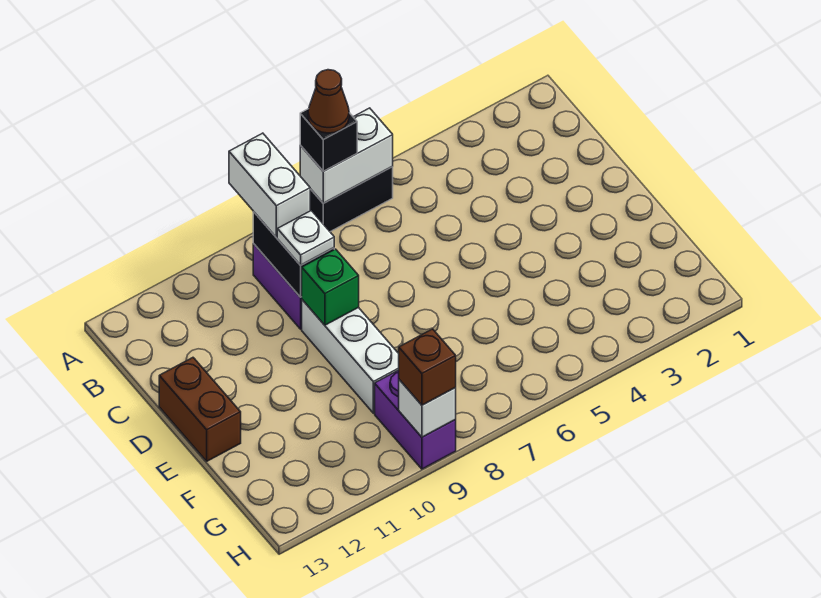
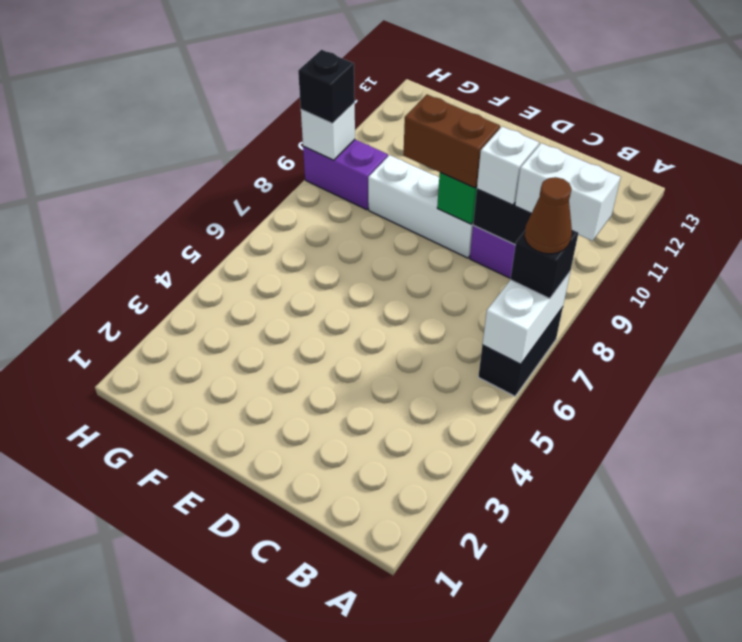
white plate C9 level 3 -> white brick C9 level 3
brown brick D13:E13 level 1 -> brown brick D9:E9 level 3
brown brick H9 level 3 -> black brick H9 level 3

